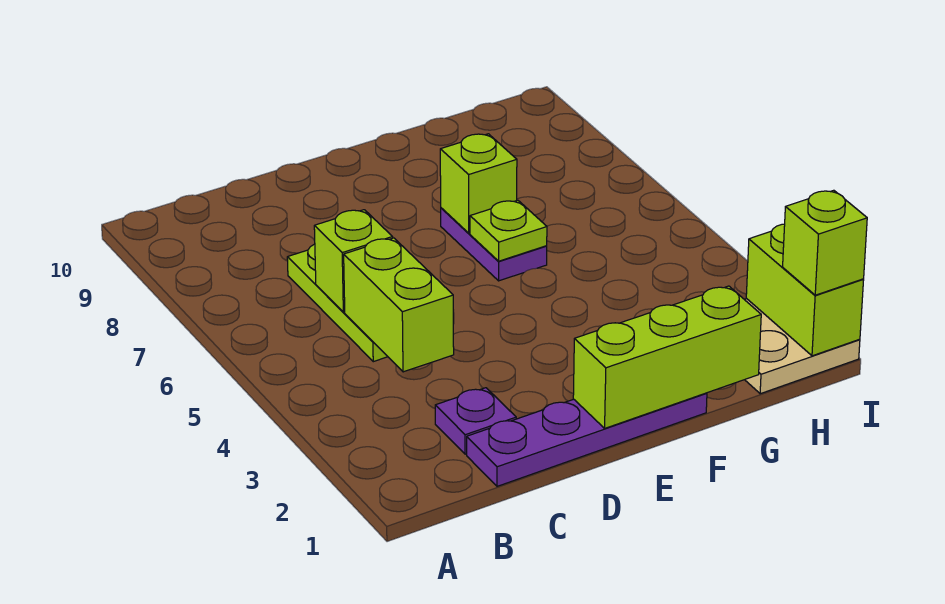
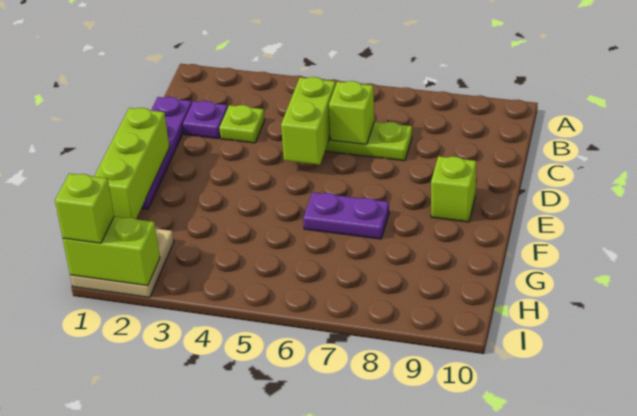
lime brick C4:C5 level 2 -> lime brick C5:D5 level 2
lime plate F6 level 2 -> lime plate C3 level 1
lime brick F7 level 2 -> lime brick E9 level 1

